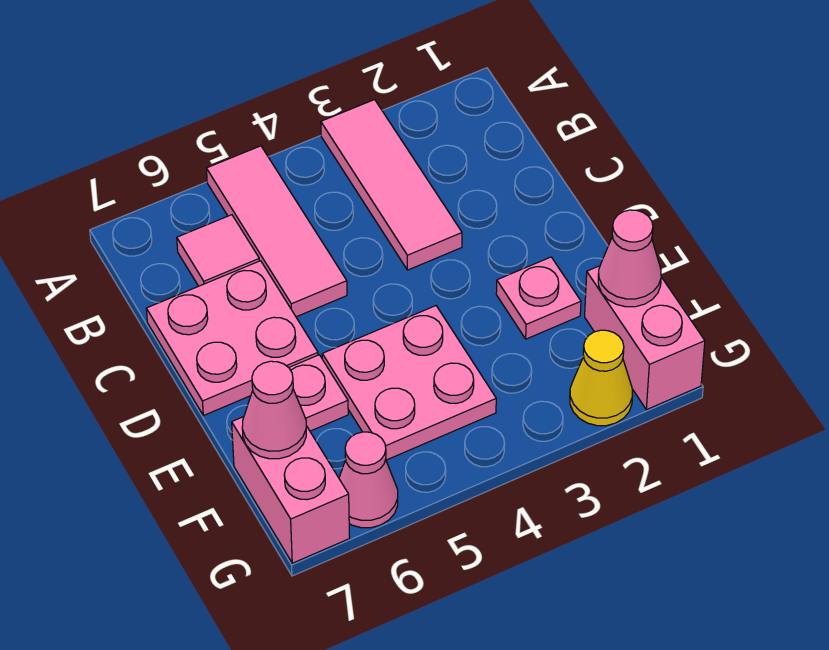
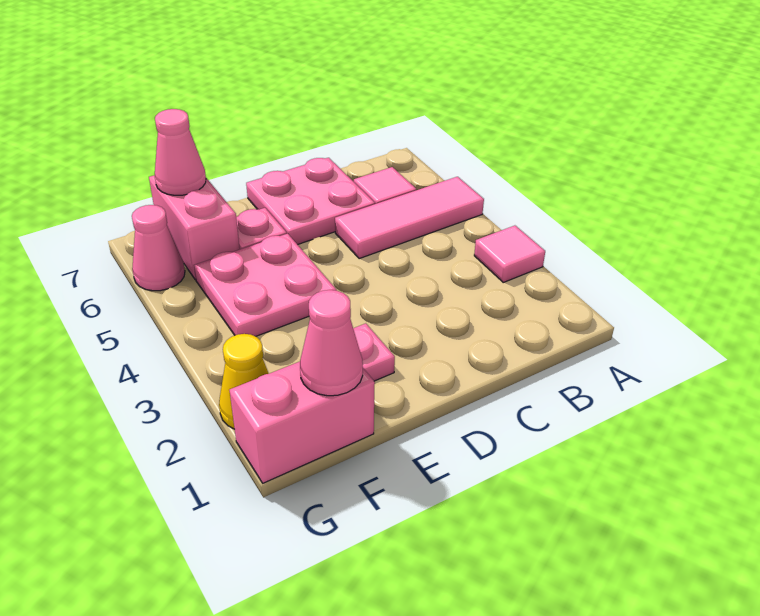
pink tile A3:C3 level 1 -> pink tile A3 level 1
pink brick F7:G7 level 1 -> pink brick F6:F7 level 1

